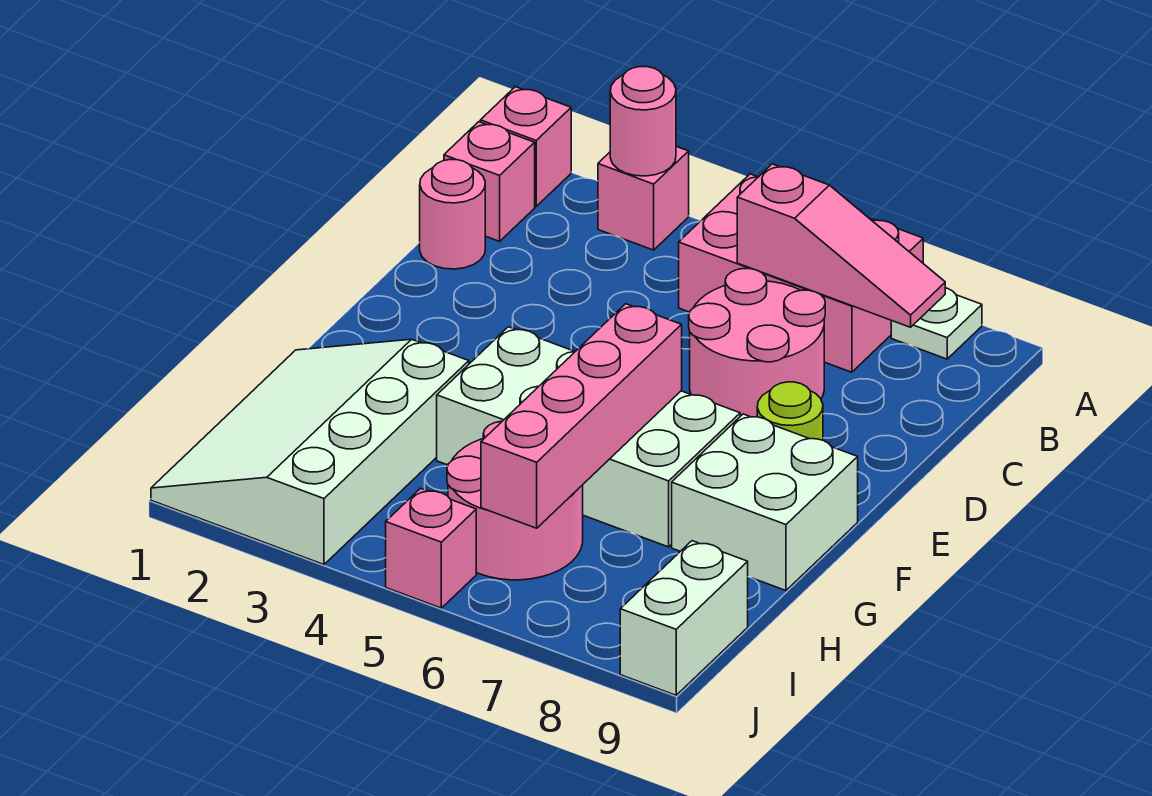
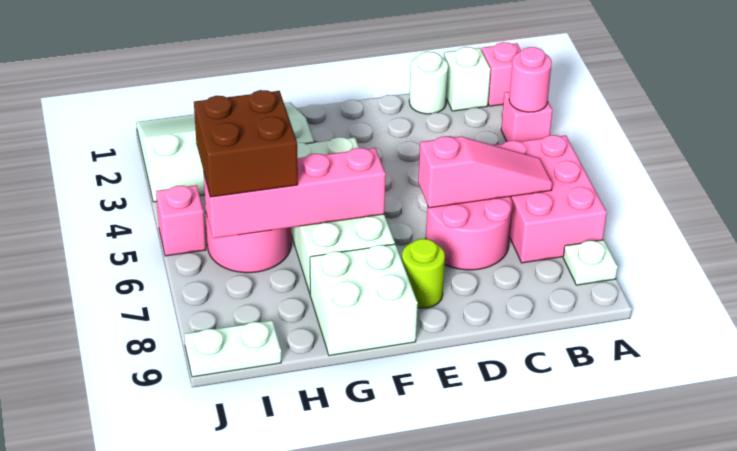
pink brick B1 level 1 -> white brick B1 level 1
pink slope B6:B8 level 2 top 6 -> pink slope B6:D6 level 2 top D
pink round brick C1 level 1 -> white round brick C1 level 1
none -> brown brick H5:I6 level 3
white brick I9:J9 level 1 -> white plate I9:J9 level 1

